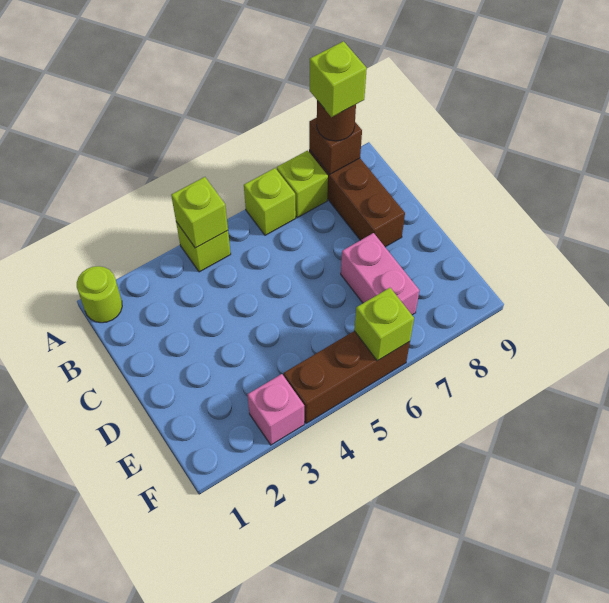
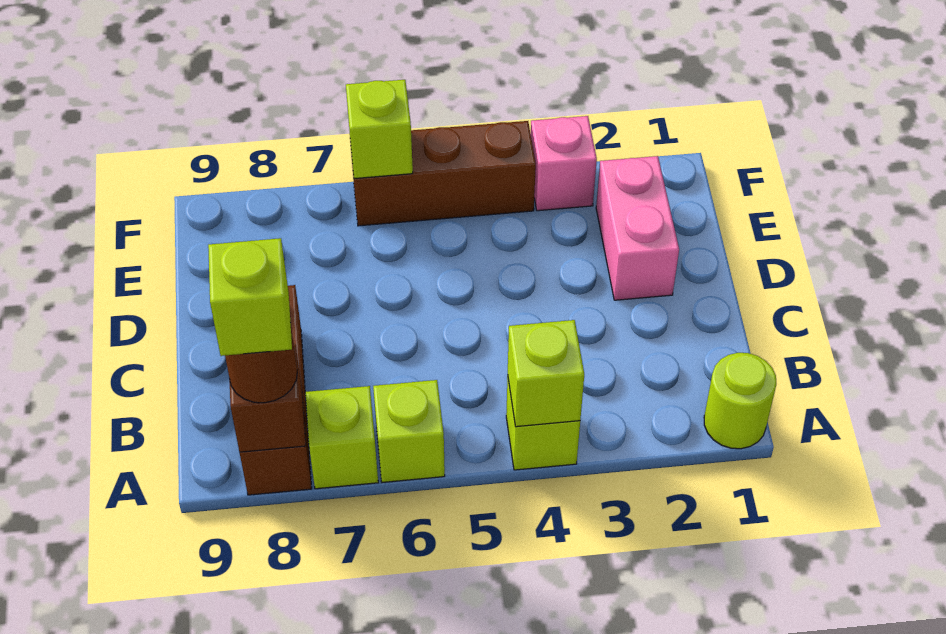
pink brick D7:E7 level 1 -> pink brick D2:E2 level 1

